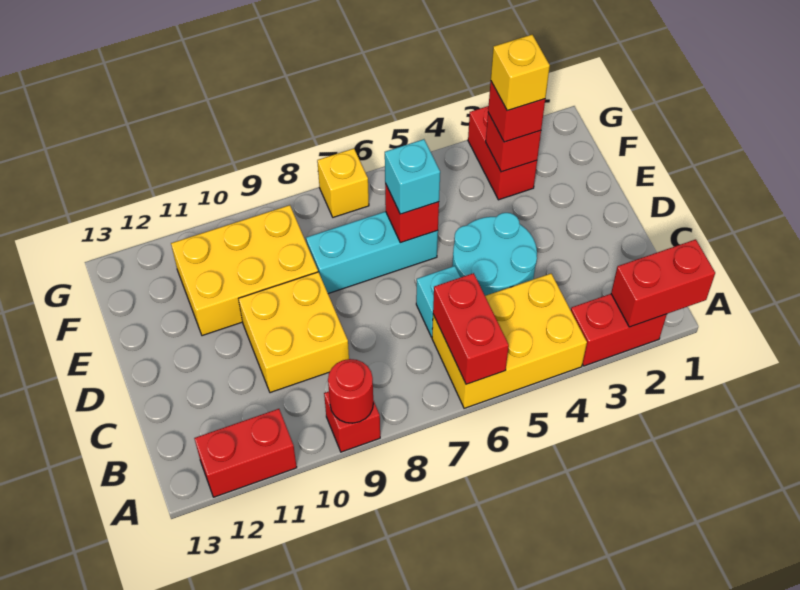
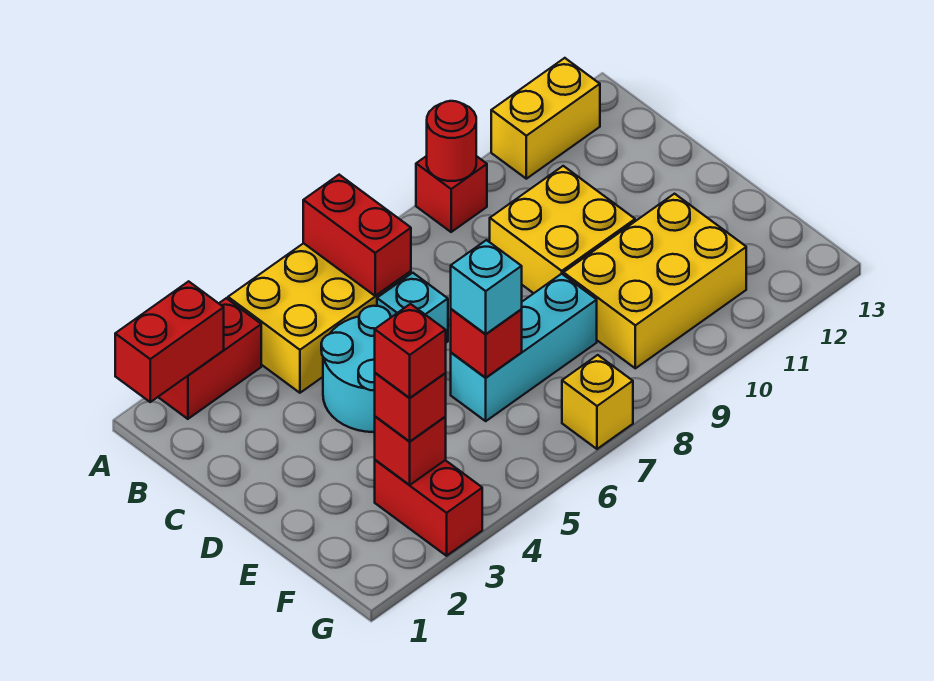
red brick A11:A12 level 1 -> yellow brick A11:A12 level 1
yellow brick F3 level 4 -> red brick F3 level 4

